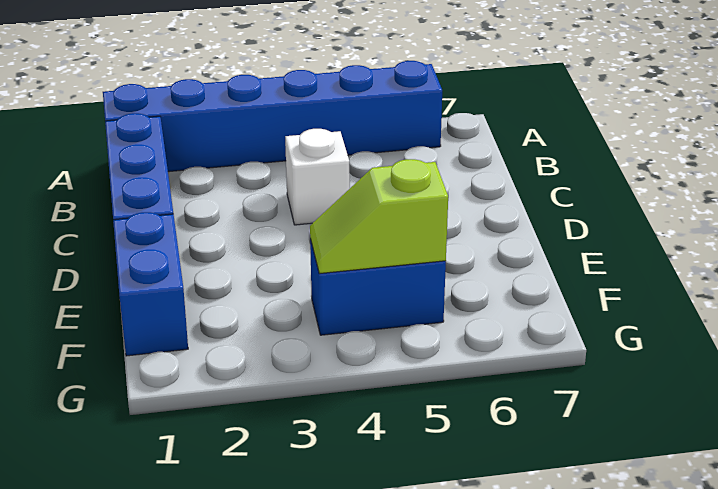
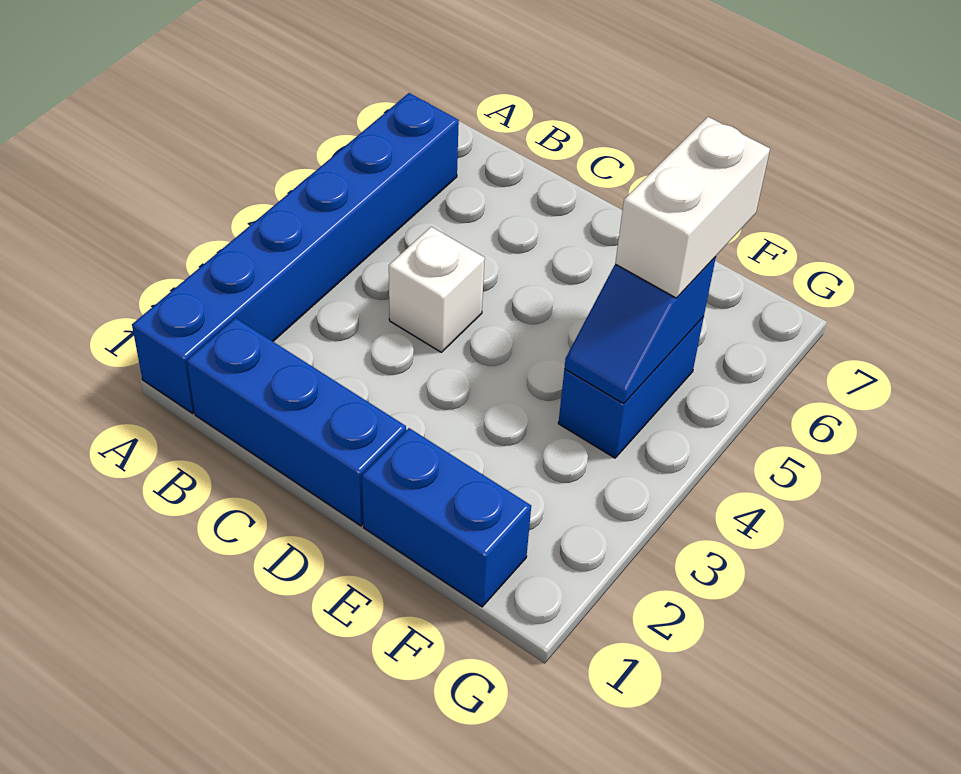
lime slope F4:F5 level 2 top 5 -> blue slope F4:F5 level 2 top 5
none -> white brick F5:F6 level 3

